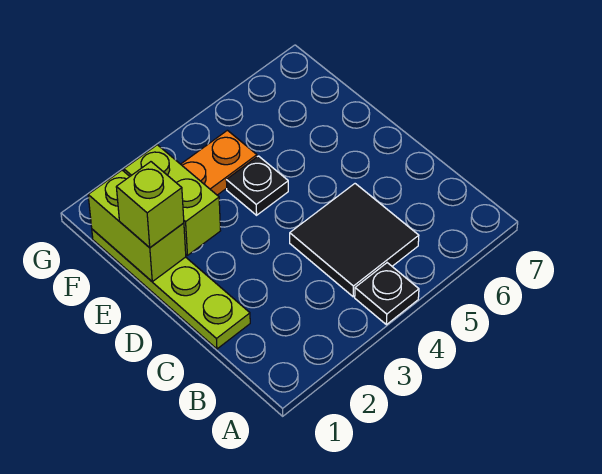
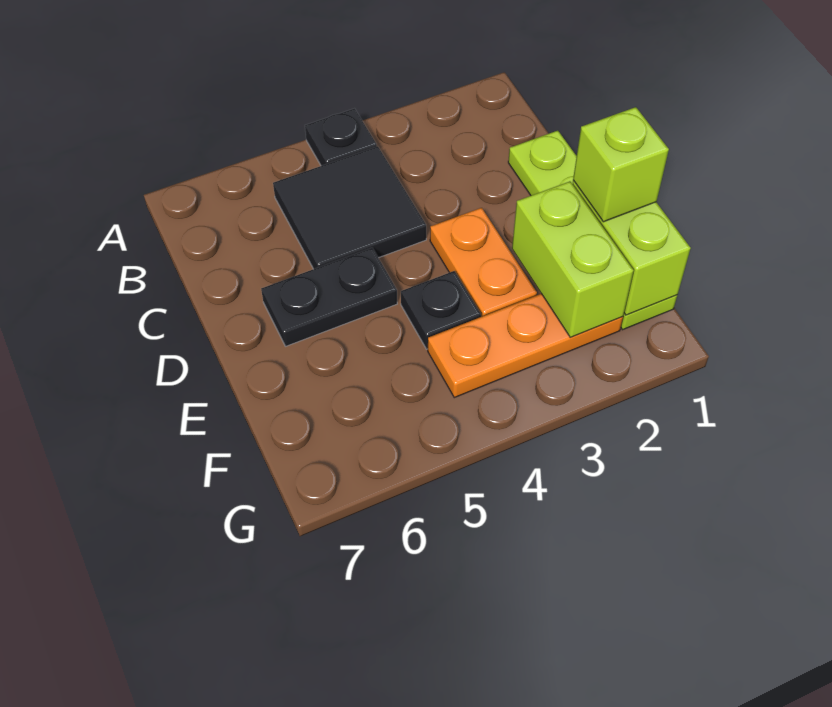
none -> orange plate D3:E3 level 1
none -> black plate D5:D6 level 1

